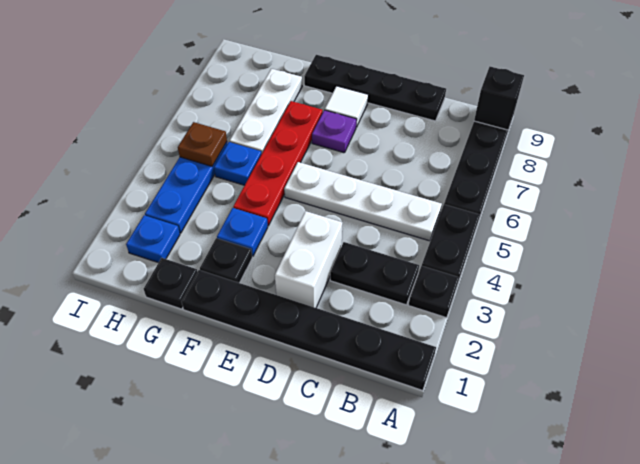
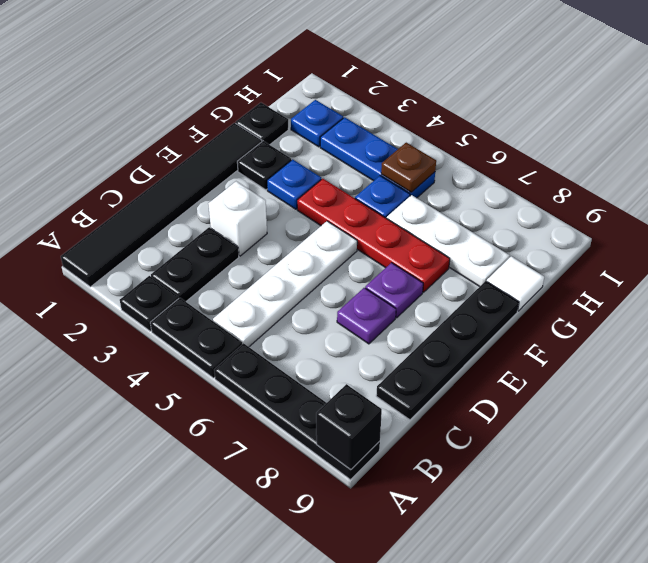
black plate A1:F1 level 1 -> black tile A1:F1 level 1
white brick D2:D3 level 1 -> white brick D3 level 1
none -> purple plate D7 level 1
white tile E8 level 1 -> white tile G9 level 1

